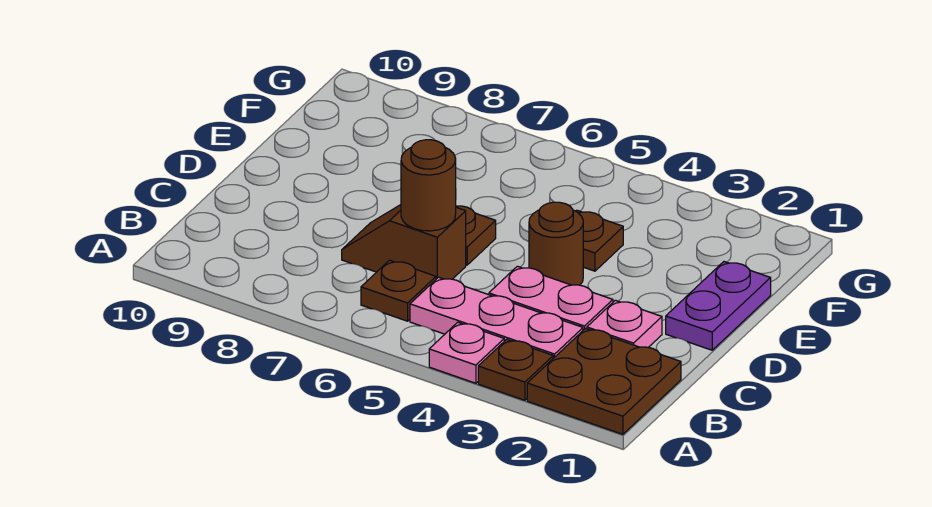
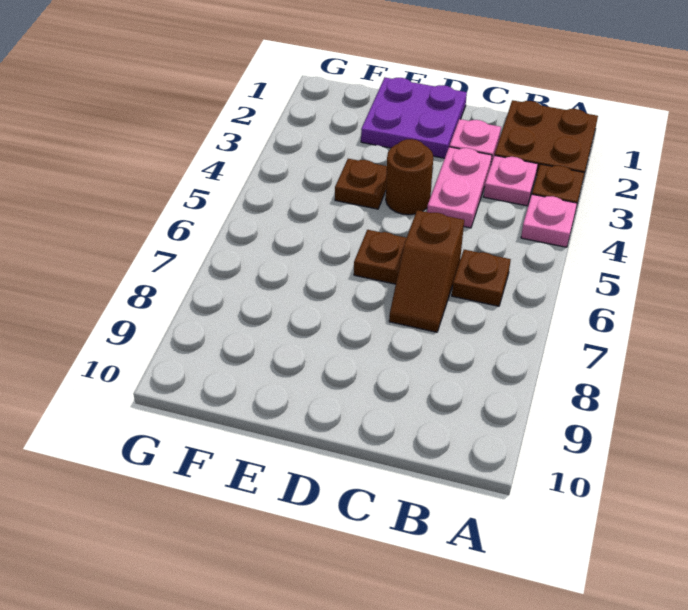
pink plate B3:B5 level 1 -> pink plate B3 level 1
brown round brick C6 level 2 -> none
purple plate D1:E1 level 1 -> purple plate D1:E2 level 1

